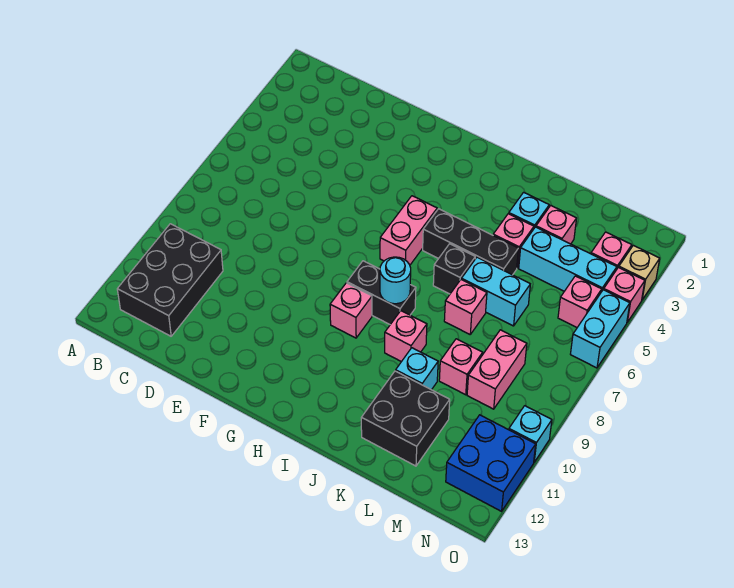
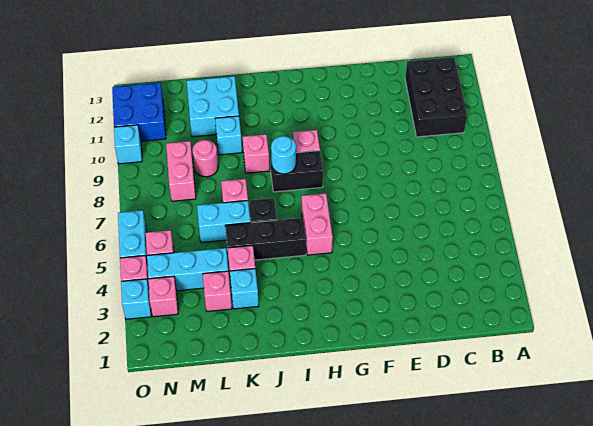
black brick K11:L12 level 1 -> cyan brick K11:L12 level 1
pink brick L9 level 1 -> pink round brick L9 level 1
tan brick O3 level 1 -> cyan brick O3 level 1

